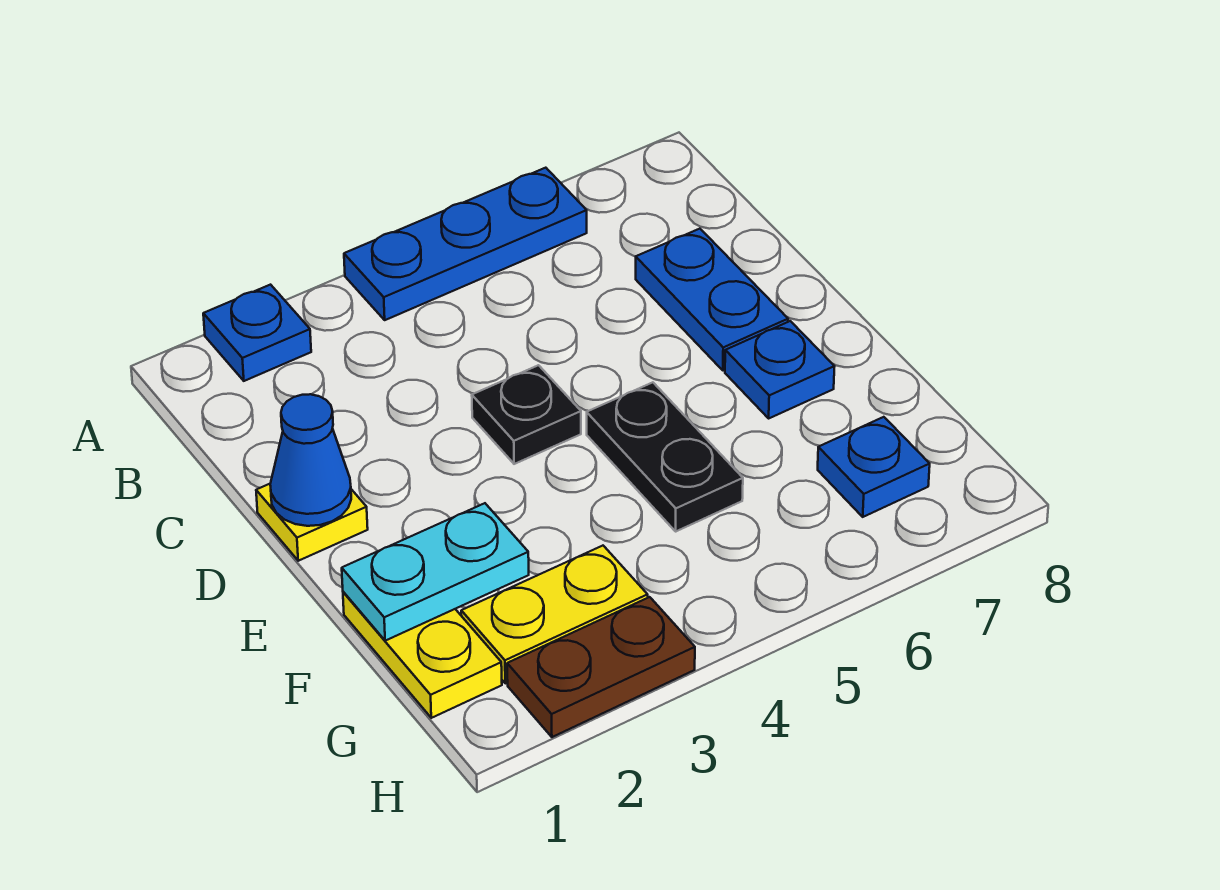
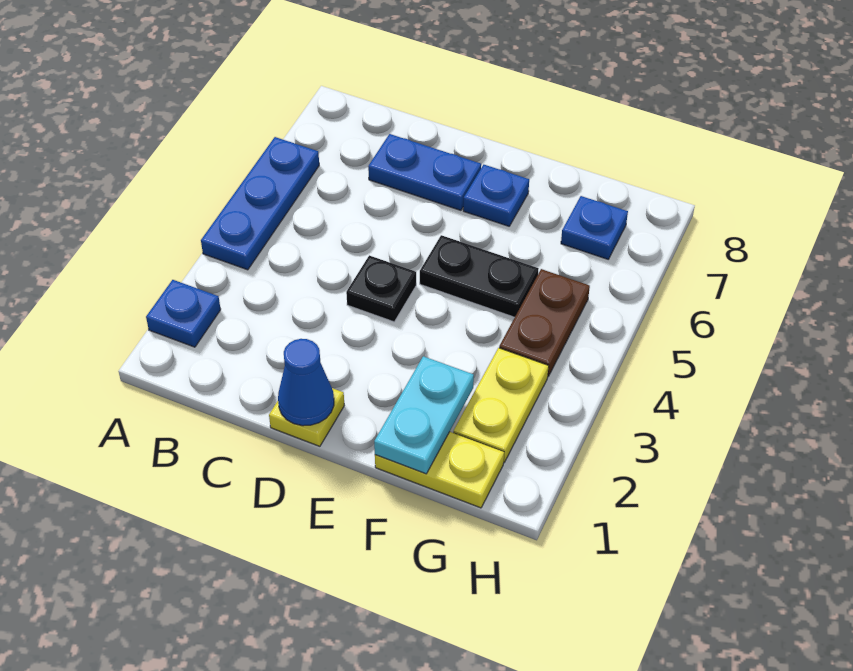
brown plate H2:H3 level 1 -> brown plate G4:G5 level 1

